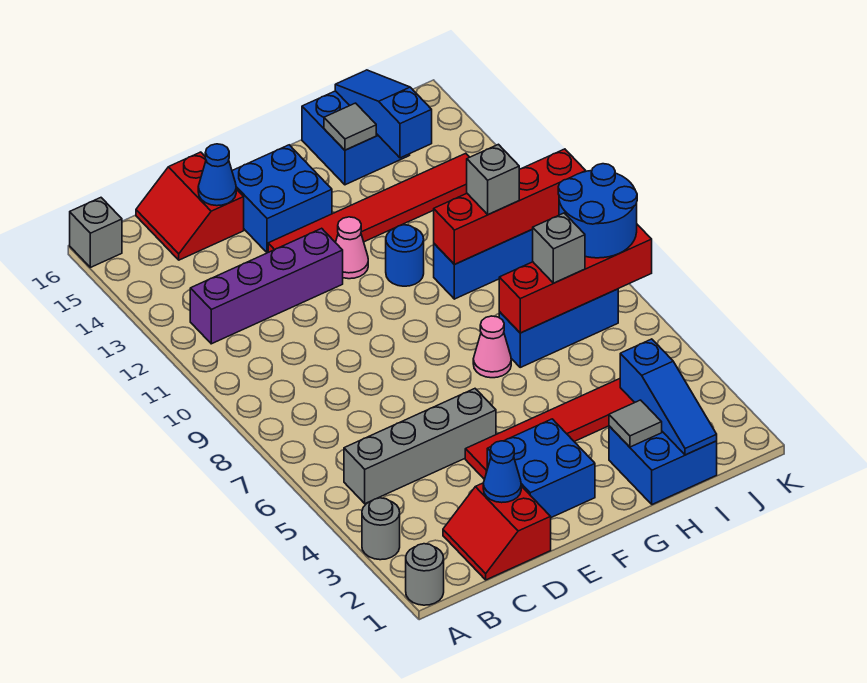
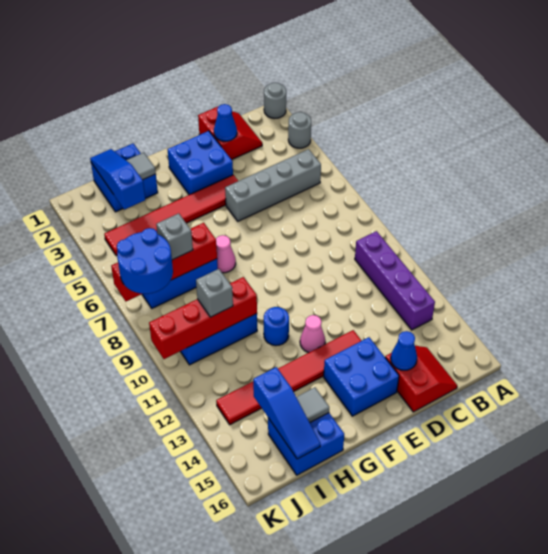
grey brick A16 level 1 -> none
purple brick B12:E12 level 1 -> purple brick B10:B13 level 1

